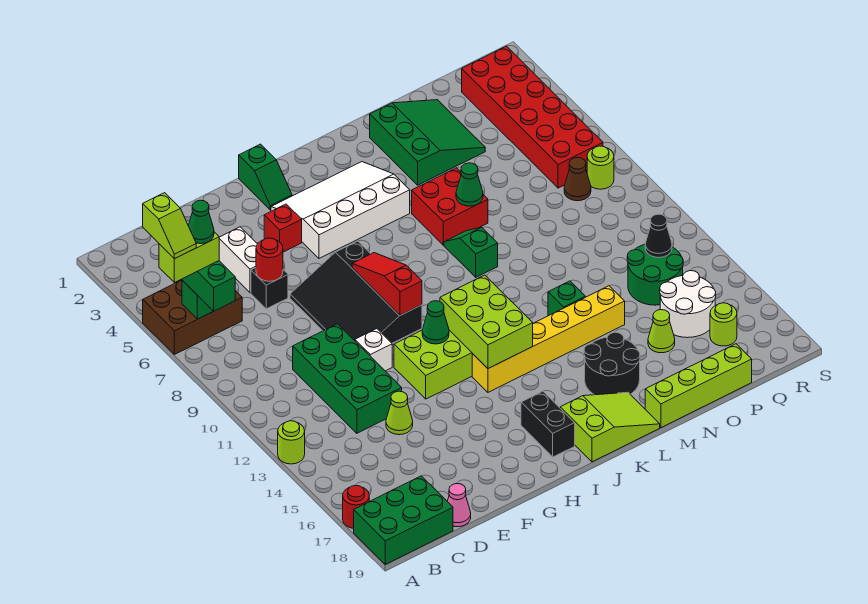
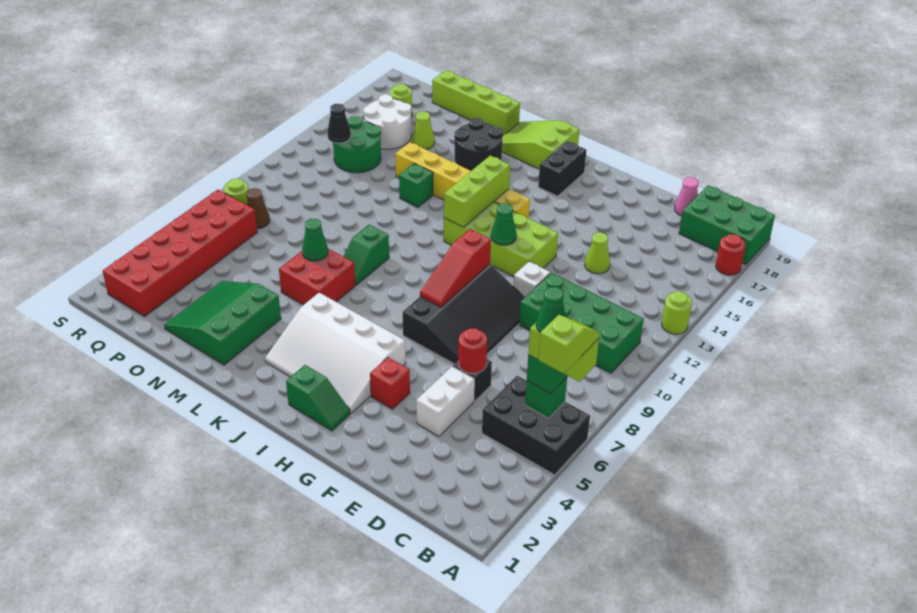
brown brick A5:C6 level 1 -> black brick A5:C6 level 1
green brick D10:E13 level 1 -> green brick B10:E11 level 1
green slope H1:H2 level 1 top 1 -> green slope H2:I2 level 1 top I
lime brick I12:J14 level 2 -> lime brick J12:J14 level 2

